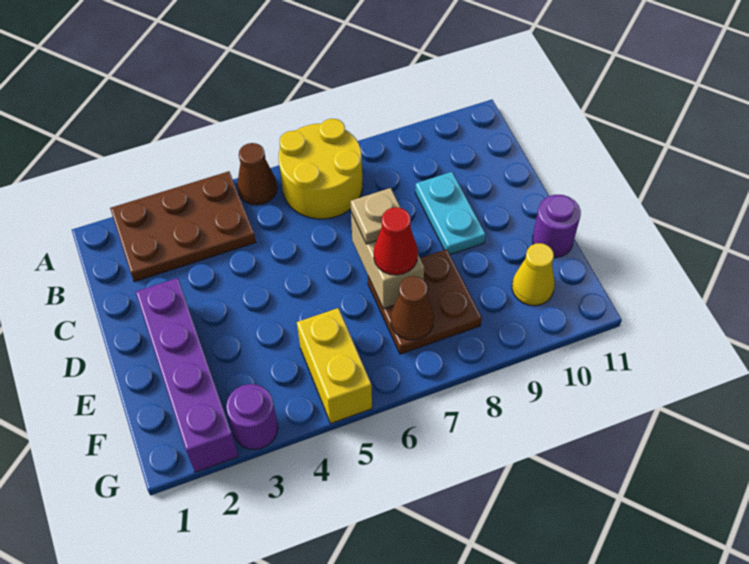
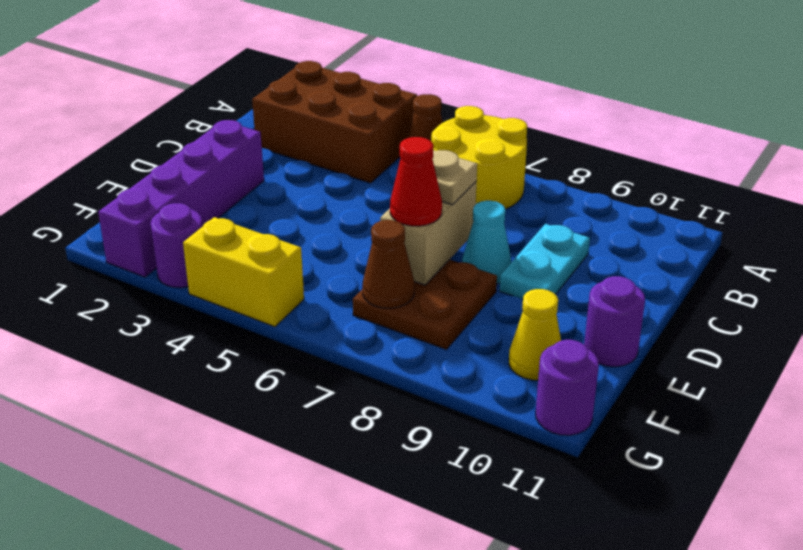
brown plate A2:B4 level 1 -> brown brick A2:B4 level 1
none -> cyan cone D8 level 1
yellow brick F5:G5 level 1 -> yellow brick G4:G5 level 1
none -> purple round brick G11 level 1

